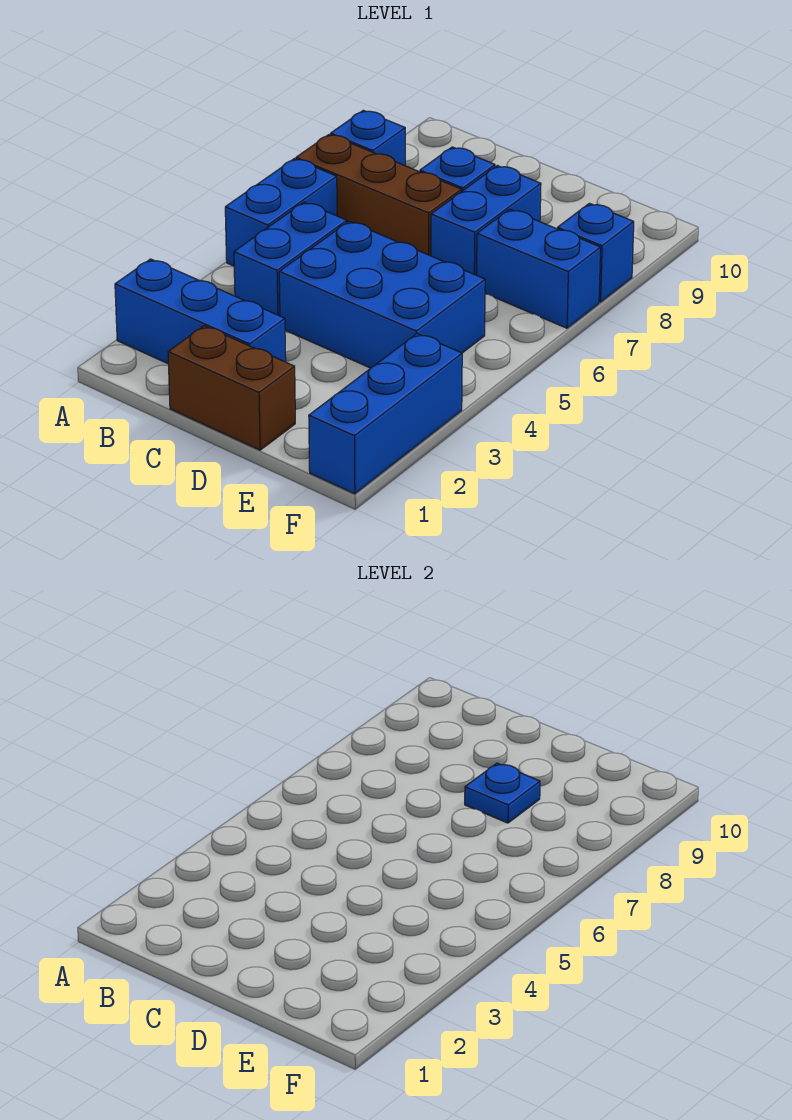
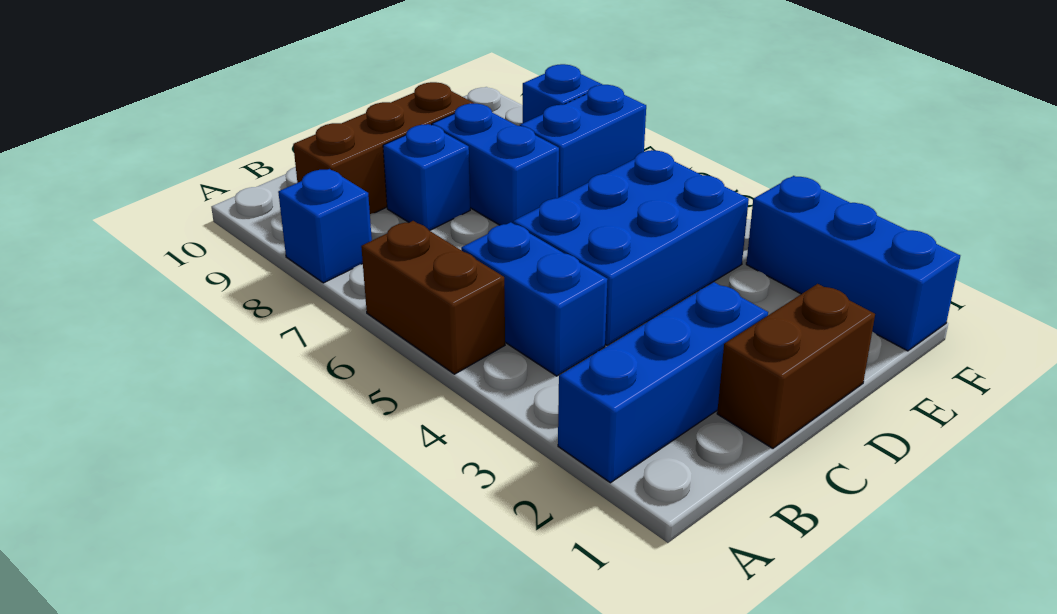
blue brick A5:A6 level 1 -> brown brick A5:A6 level 1
brown brick A7:C7 level 1 -> brown brick B9:D9 level 1
blue plate D8 level 2 -> none

